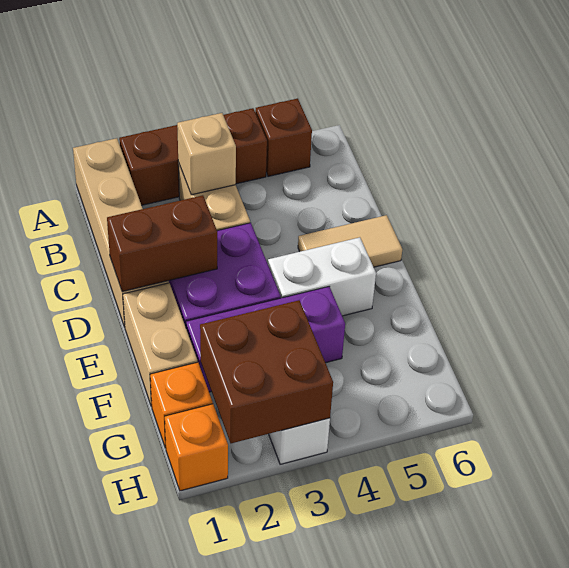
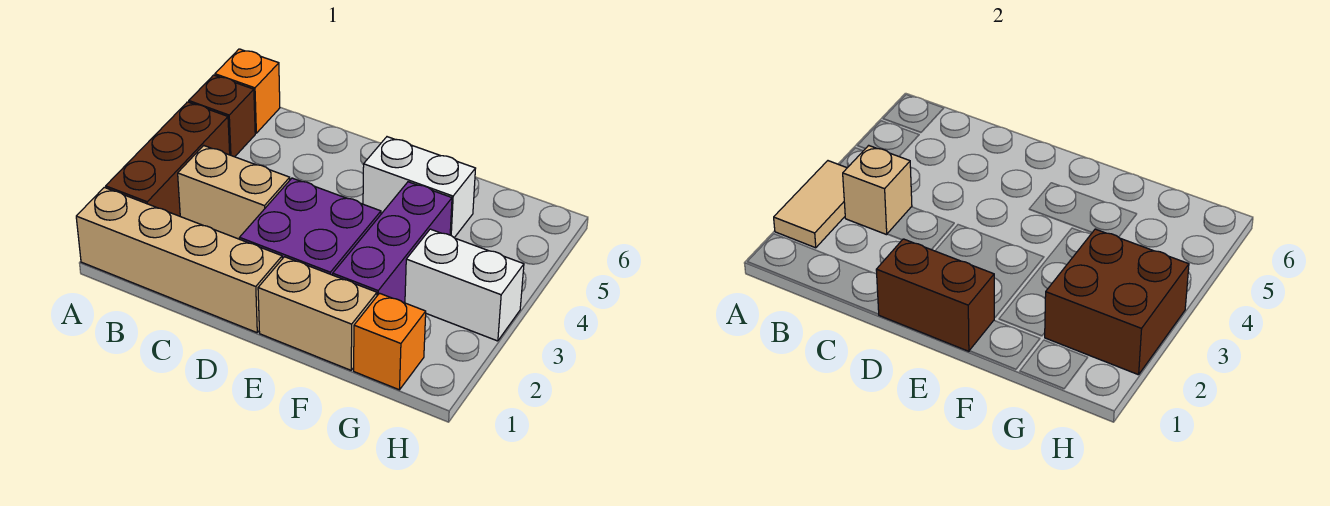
brown brick D1:D2 level 2 -> brown brick D1:E1 level 2
tan tile D5:D6 level 1 -> tan tile A2:A3 level 2
white brick E4:E5 level 1 -> white brick E5:F5 level 1
orange brick H1 level 1 -> orange brick A6 level 1

